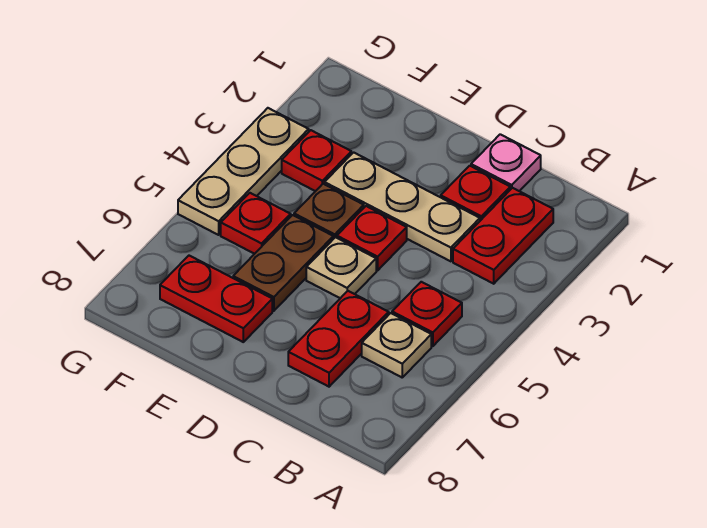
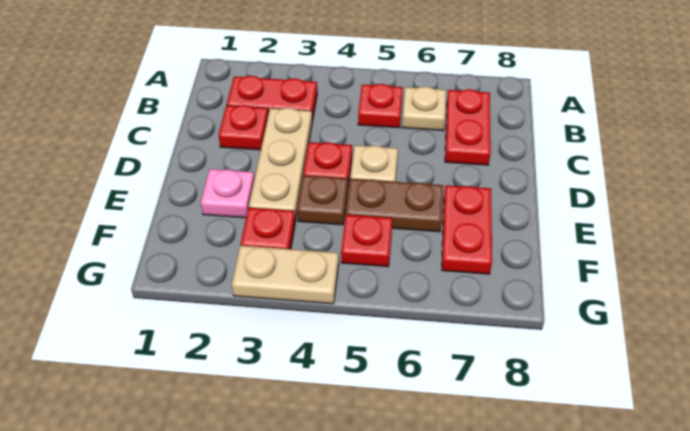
pink plate C1 level 1 -> pink plate E2 level 1
red plate C6:C7 level 1 -> red plate B7:C7 level 1
tan plate G3:G5 level 1 -> tan plate G3:G4 level 1

